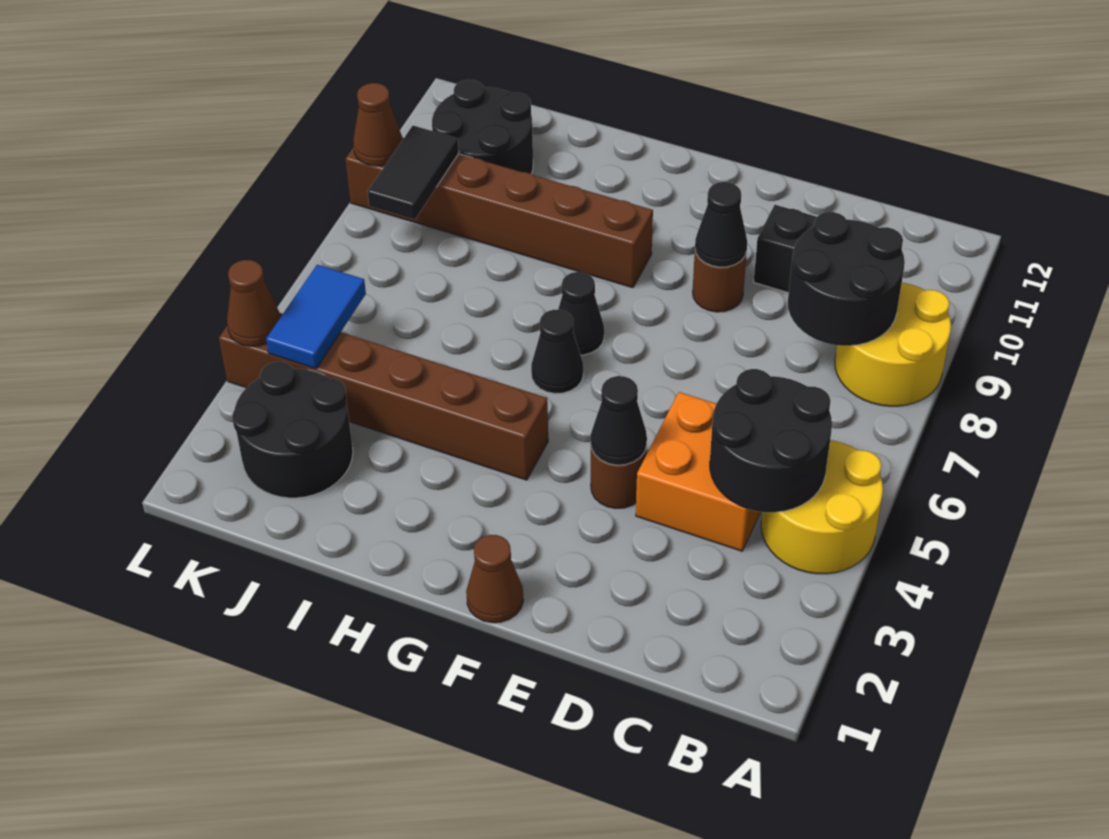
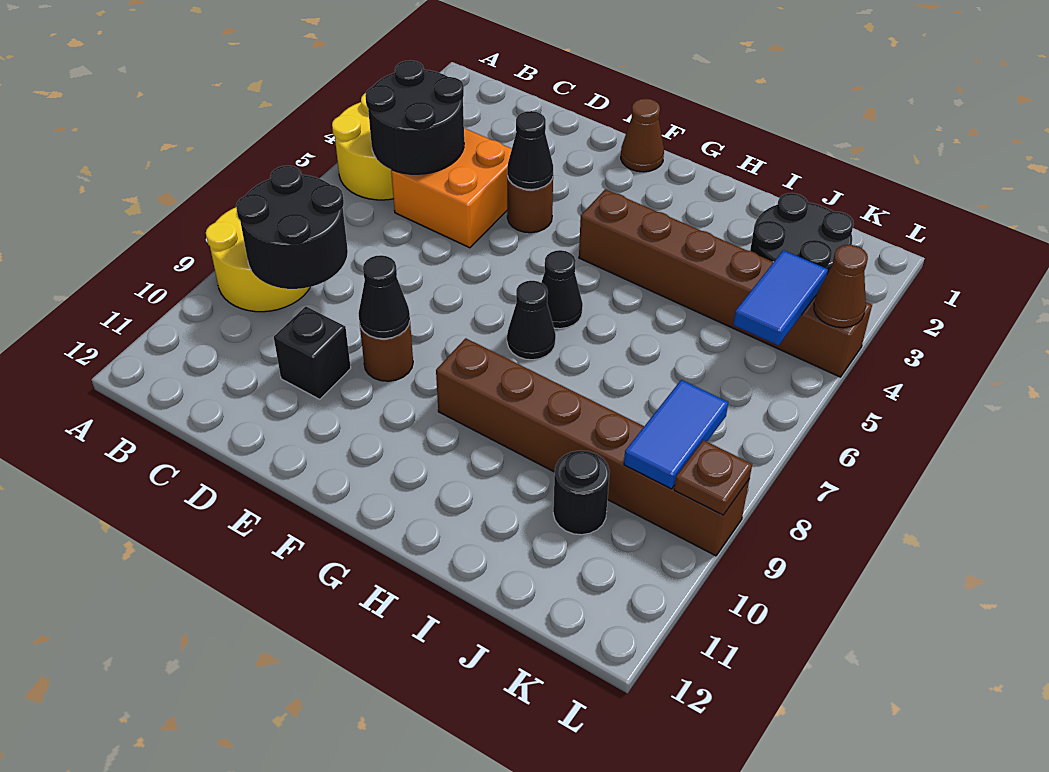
black round brick J10:K11 level 1 -> black round brick J10 level 1
black tile K8:K9 level 2 -> blue tile K8:K9 level 2
brown cone L9 level 2 -> brown plate L9 level 2

